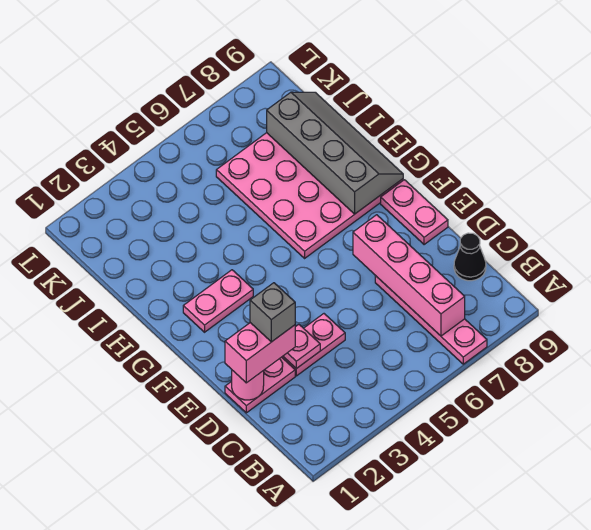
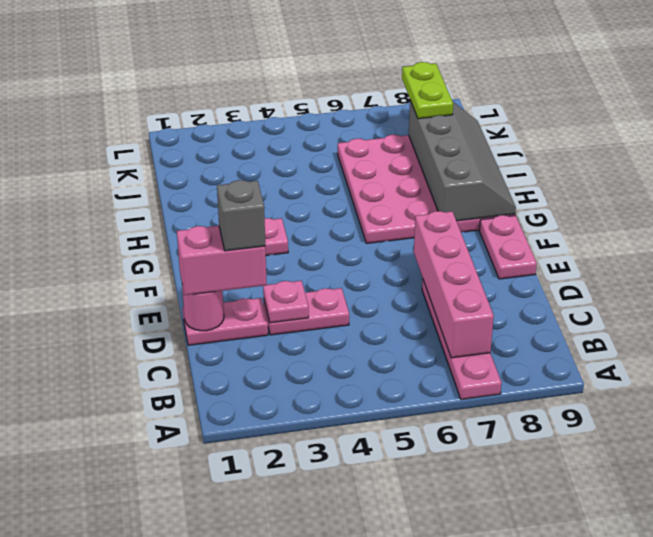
black cone C9 level 1 -> none
none -> lime plate J8:K8 level 3

